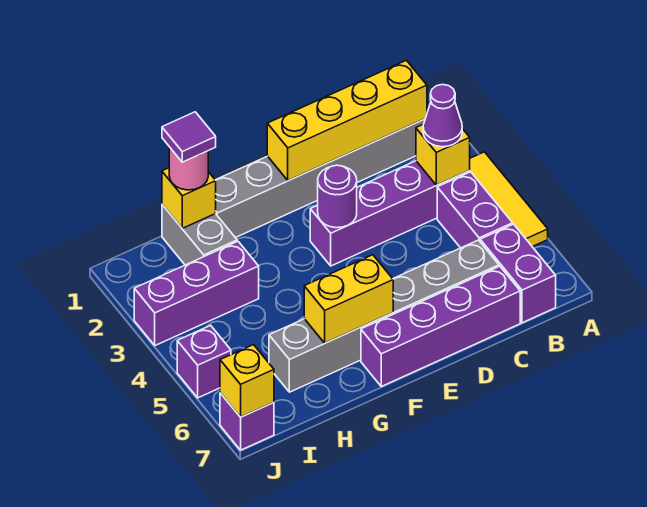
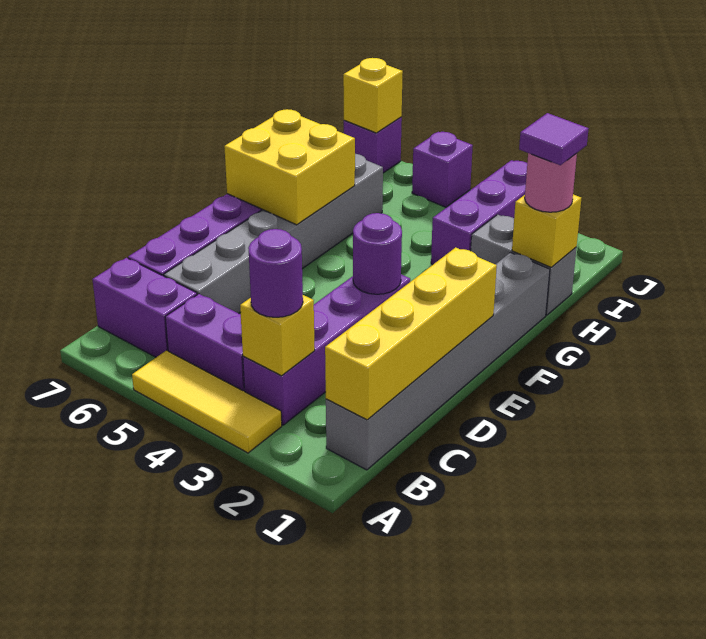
purple cone B3 level 3 -> purple round brick B3 level 3
yellow brick F6:G6 level 2 -> yellow brick F6:G7 level 2

